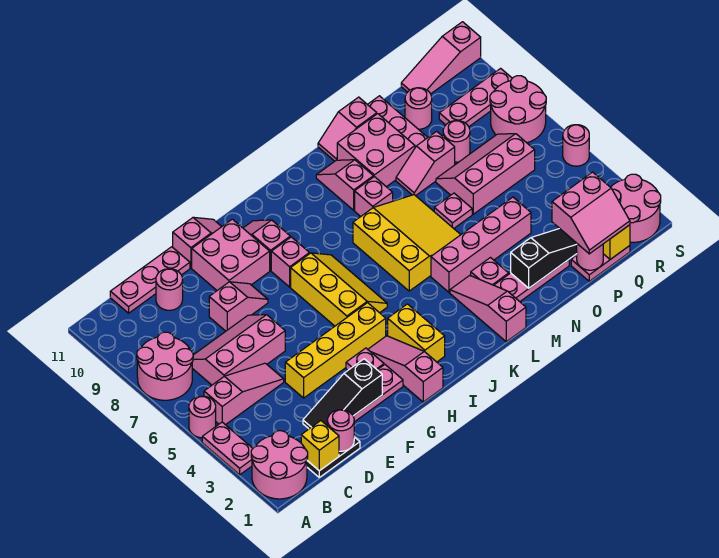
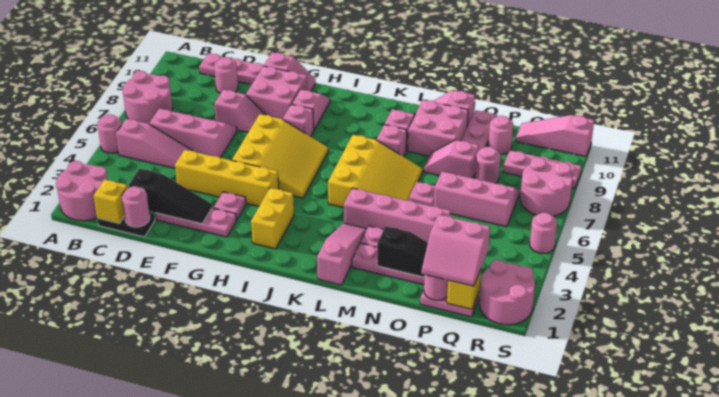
pink plate A3:A4 level 1 -> none
black slope D2:F2 level 2 top F -> black slope D2:F2 level 2 top D
pink slope H1:H3 level 1 top 1 -> none
yellow slope H5:I7 level 1 top H -> yellow slope G5:I7 level 1 top G

